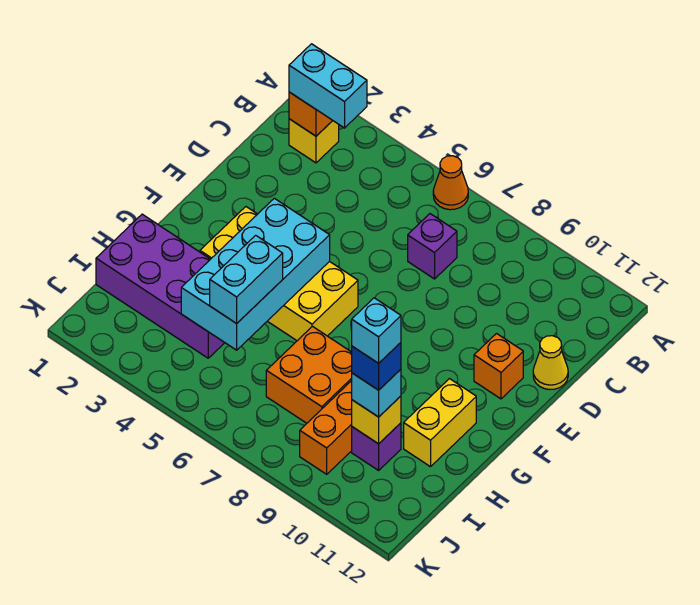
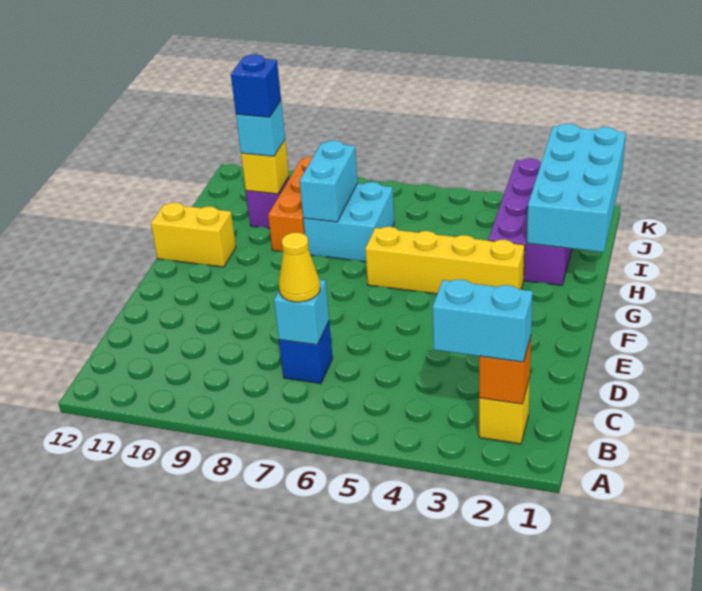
orange cone A6 level 1 -> none
purple brick C7 level 1 -> blue brick C7 level 1
yellow cone D12 level 1 -> yellow cone C7 level 3
orange brick E11 level 1 -> none
yellow brick F3:G6 level 1 -> yellow brick G3:G6 level 1
cyan brick F4:I5 level 2 -> cyan brick H1:K2 level 2
yellow brick G11:H11 level 1 -> yellow brick G11:G12 level 1
purple brick H1:I4 level 1 -> purple brick H2:K3 level 1
cyan brick H5:I5 level 3 -> cyan brick H8:I8 level 2
orange brick H7:I8 level 1 -> cyan brick H7:I8 level 1
cyan brick I10 level 5 -> cyan brick C7 level 2

